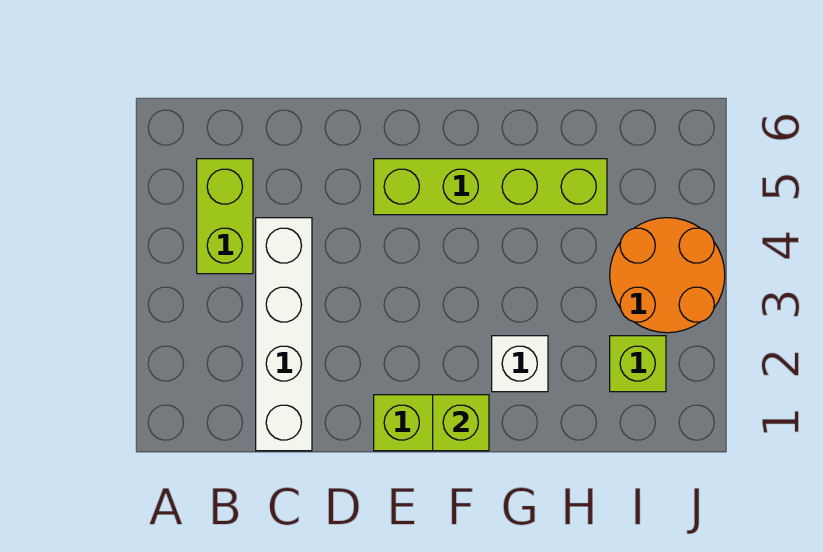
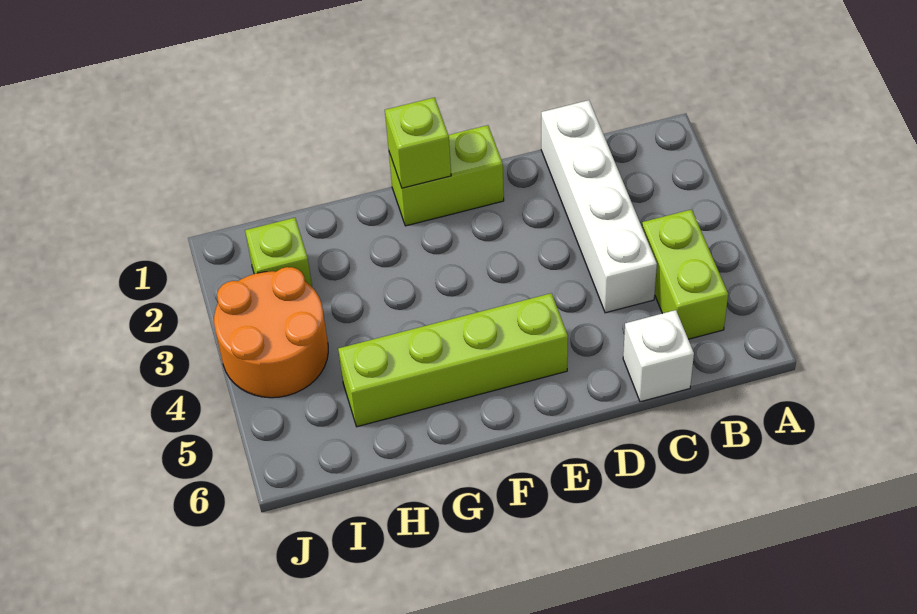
white brick G2 level 1 -> white brick C6 level 1

